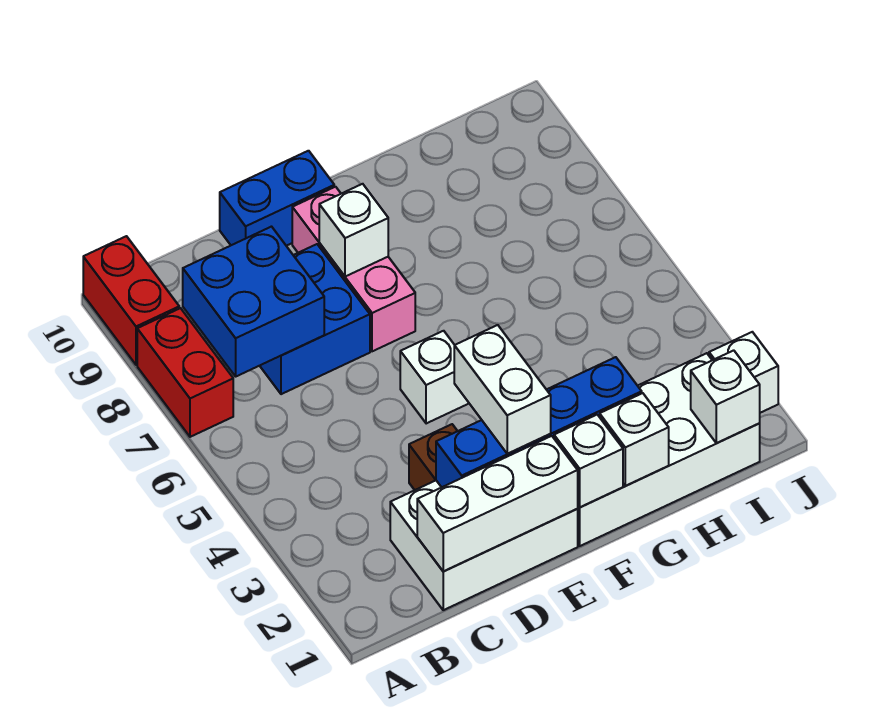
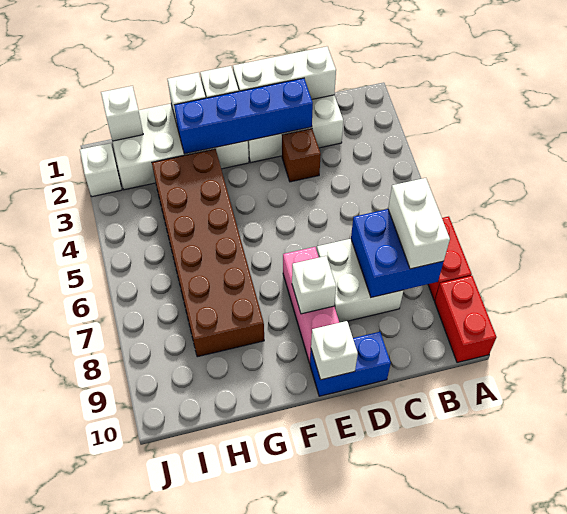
blue brick C7:D8 level 1 -> white brick C7:D8 level 1
white brick E2:E3 level 3 -> white brick B7:B8 level 3
white brick E5 level 1 -> white brick E10 level 2
none -> brown brick G3:H8 level 1

